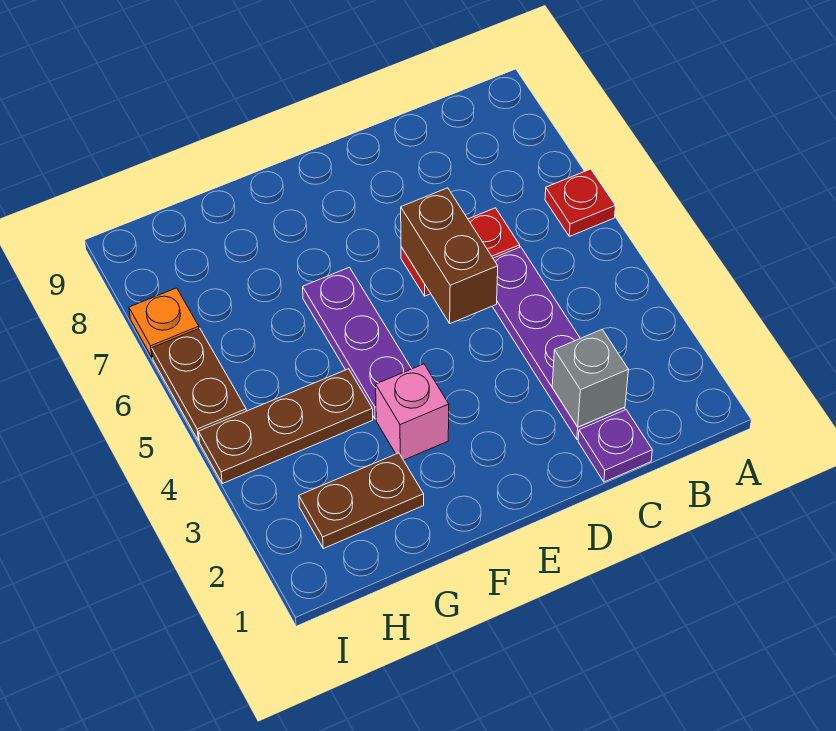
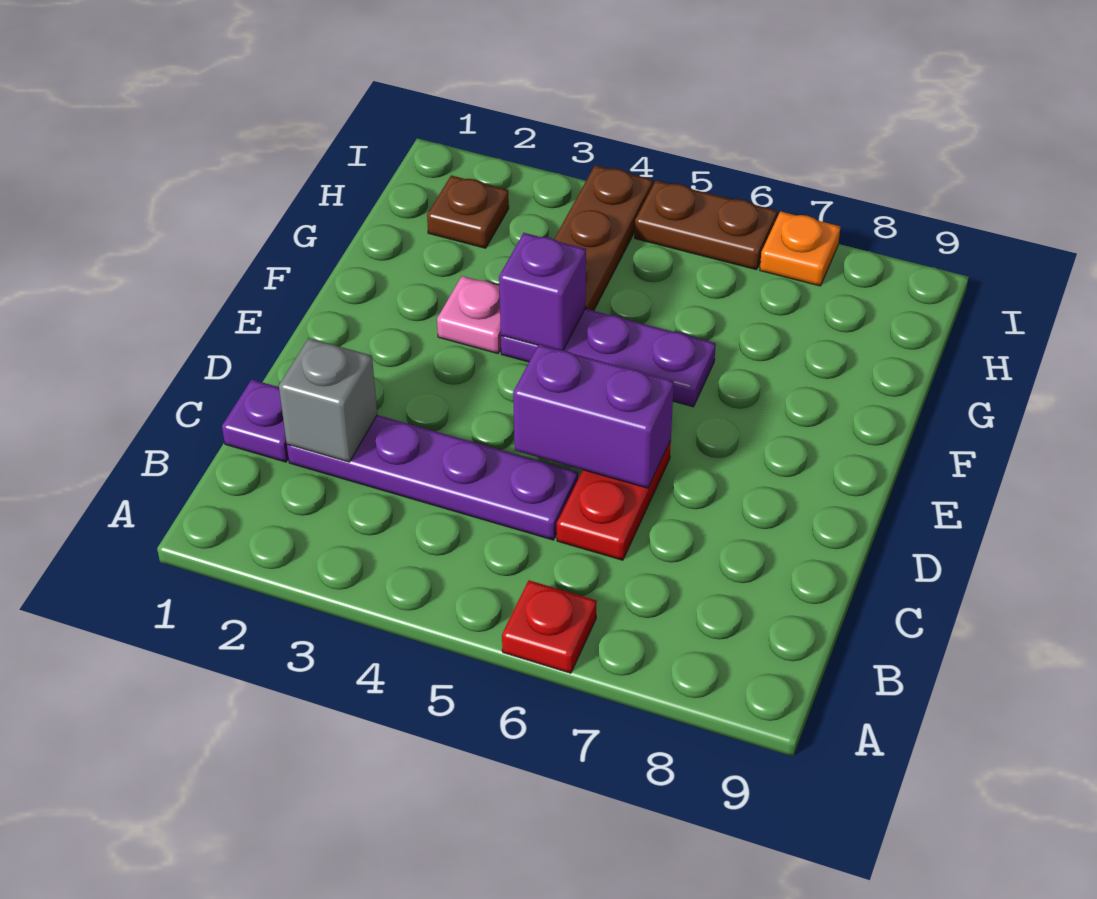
brown brick D5:D6 level 2 -> purple brick D5:D6 level 2
pink brick F3 level 1 -> pink plate F3 level 1
none -> purple brick F4 level 2
brown plate G2:H2 level 1 -> brown plate H2 level 1

